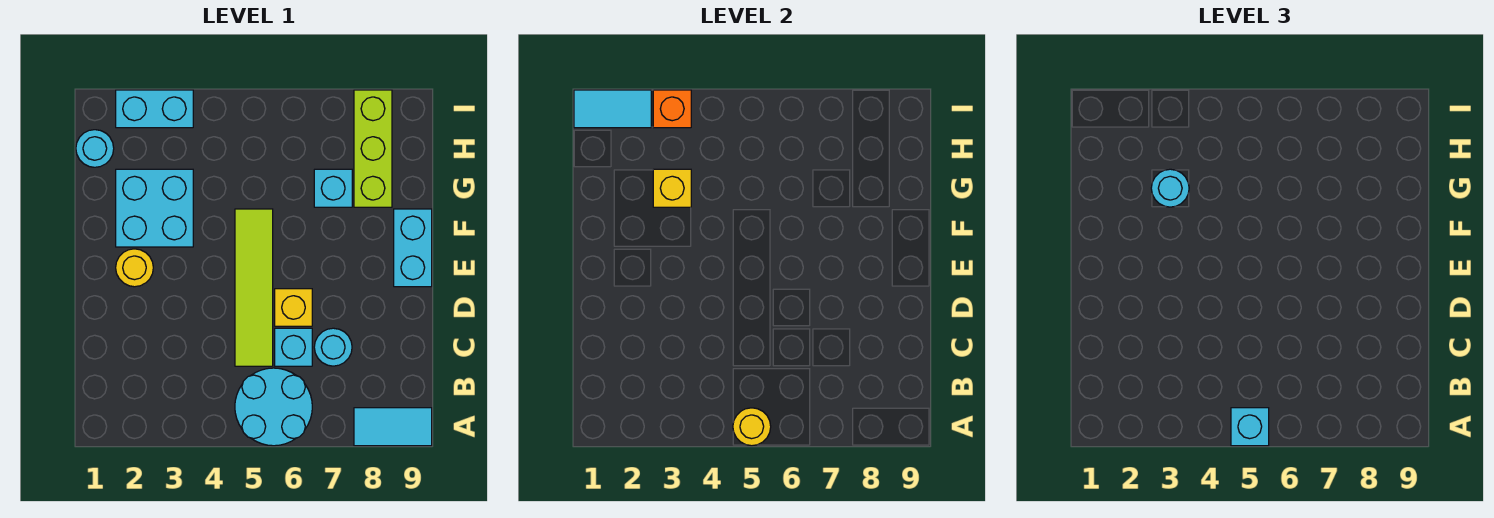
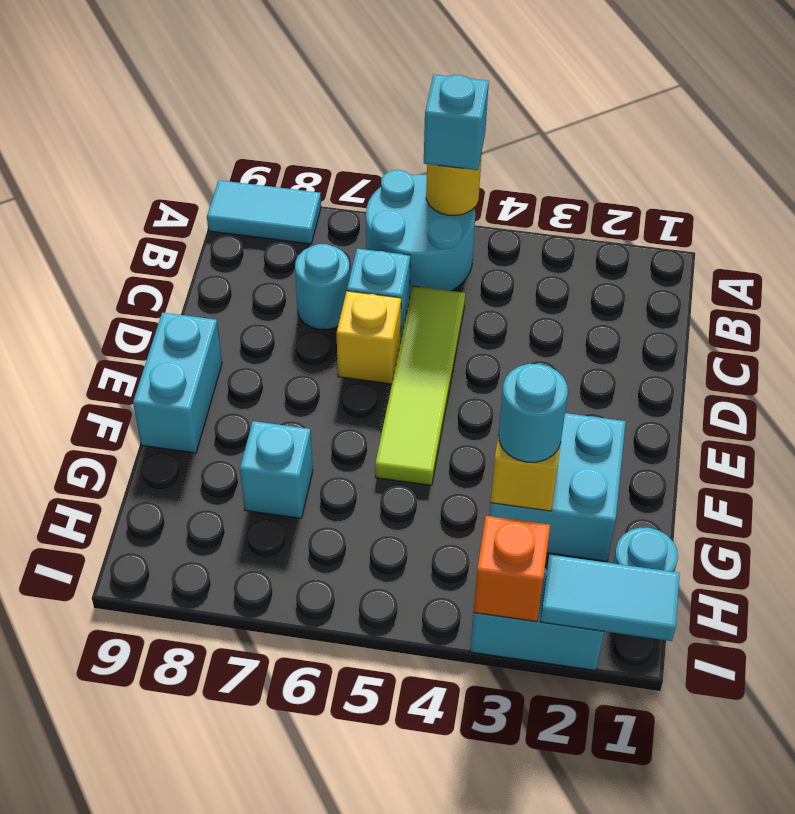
yellow round brick E2 level 1 -> none
lime brick G8:I8 level 1 -> none

